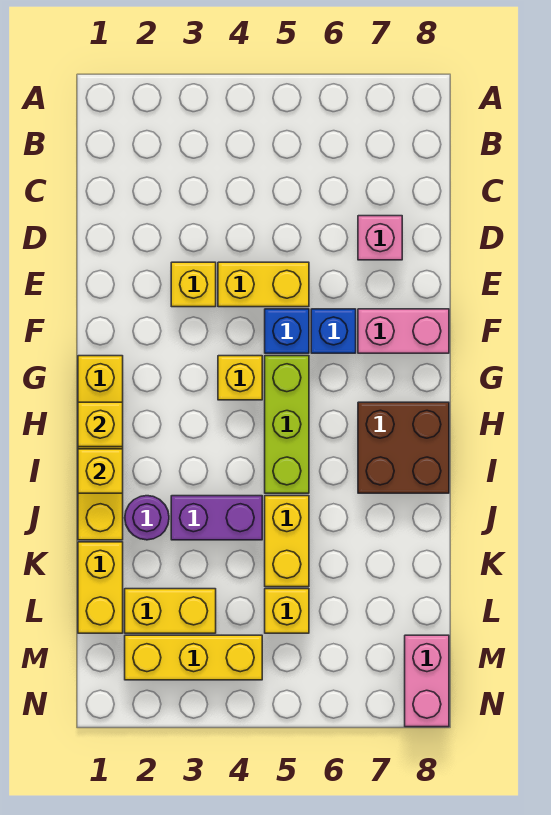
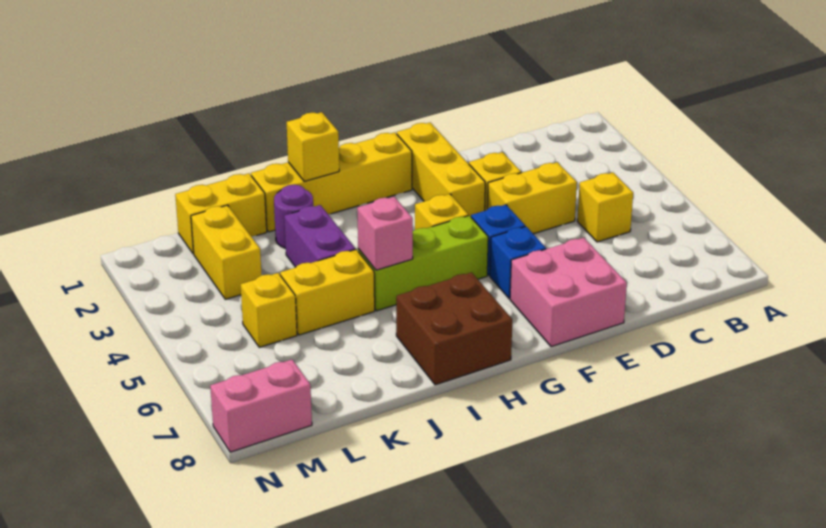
pink brick D7 level 1 -> pink brick I5 level 2
yellow brick E4:E5 level 1 -> yellow brick D4:E4 level 1
pink brick F7:F8 level 1 -> pink brick E7:F8 level 1
yellow brick H1 level 2 -> yellow brick C5 level 1
yellow brick M2:M4 level 1 -> yellow brick F1:F3 level 1

